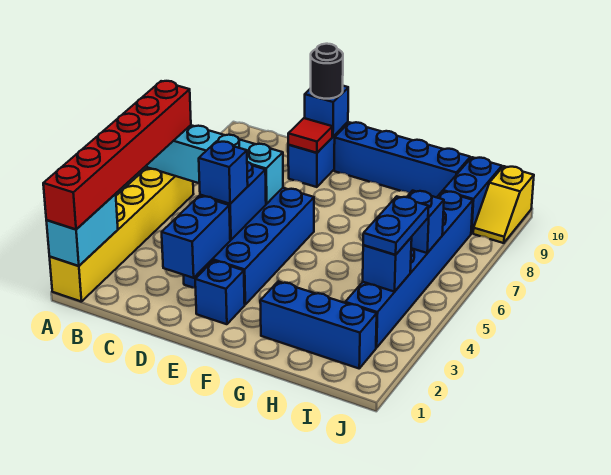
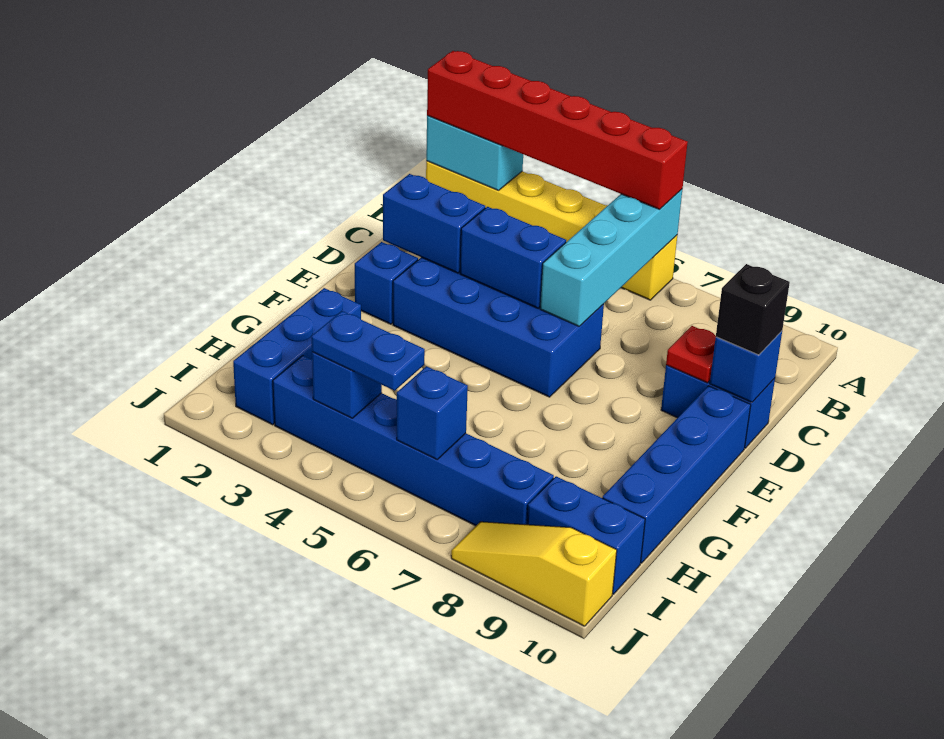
blue brick D4 level 3 -> none
red tile D9 level 2 -> red plate D9 level 2
black round brick D10 level 3 -> black brick D10 level 3
yellow slope J9:J10 level 1 top 10 -> yellow slope J8:J10 level 1 top 10

